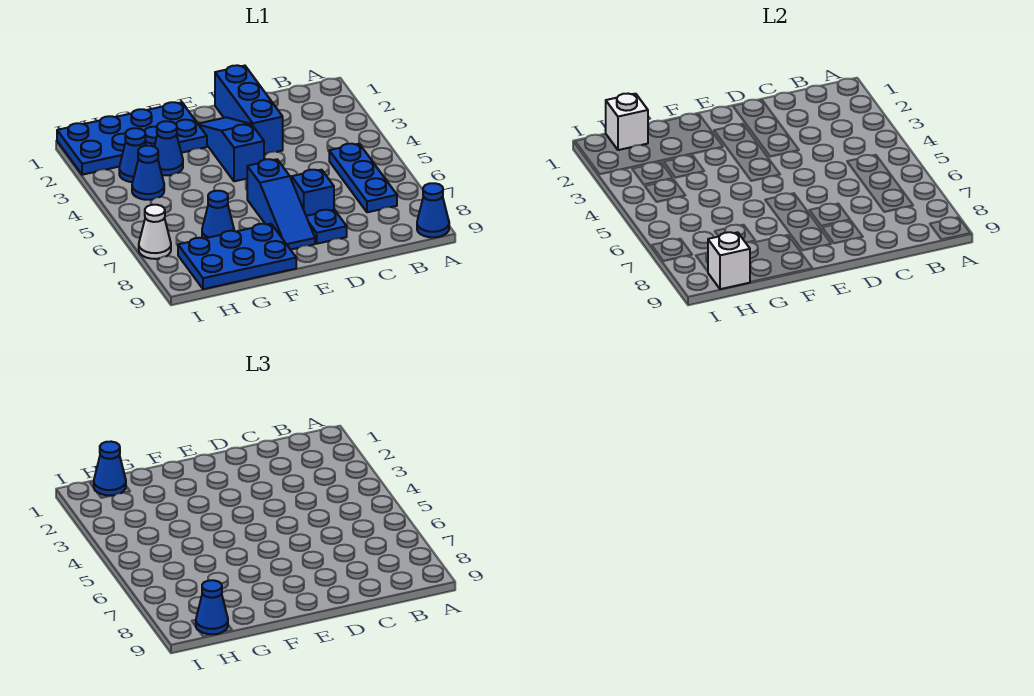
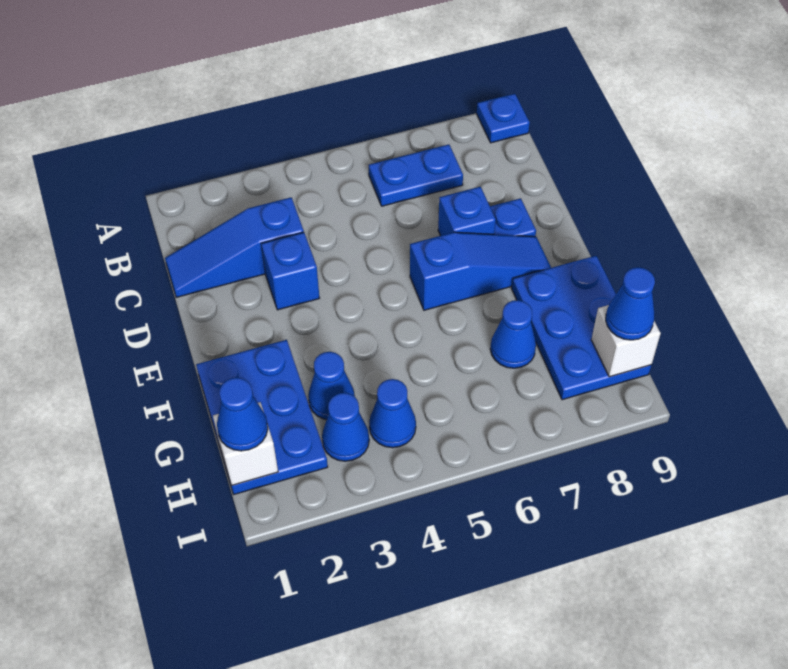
blue cone A9 level 1 -> blue plate A9 level 1
blue plate B5:B7 level 1 -> blue plate B6:B7 level 1
blue brick D1:D3 level 1 -> blue brick D3 level 1
blue slope E2:E4 level 1 top 4 -> blue slope C1:C3 level 1 top 3
blue plate F1:I2 level 1 -> blue plate F1:H2 level 1
white cone I7 level 1 -> none

